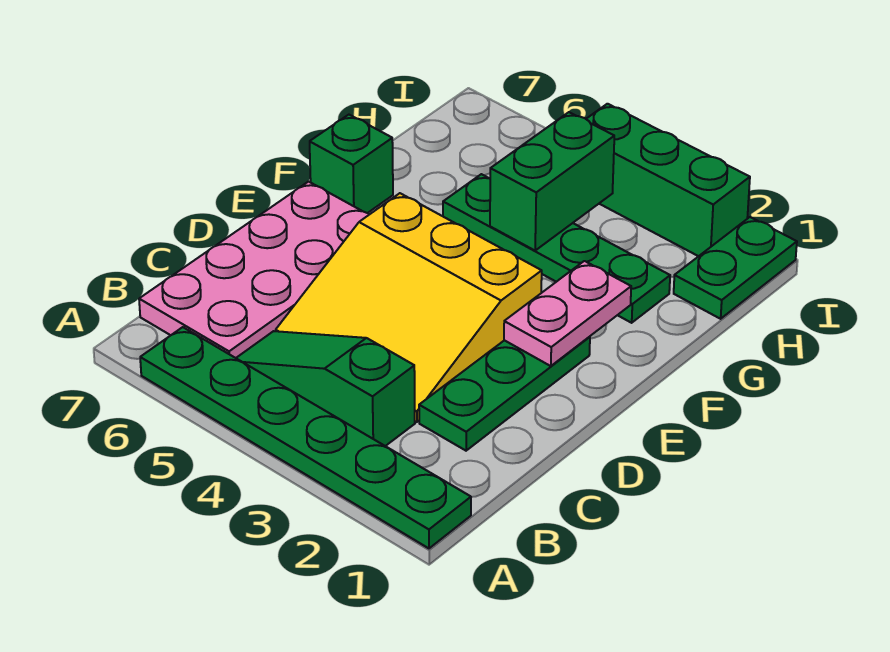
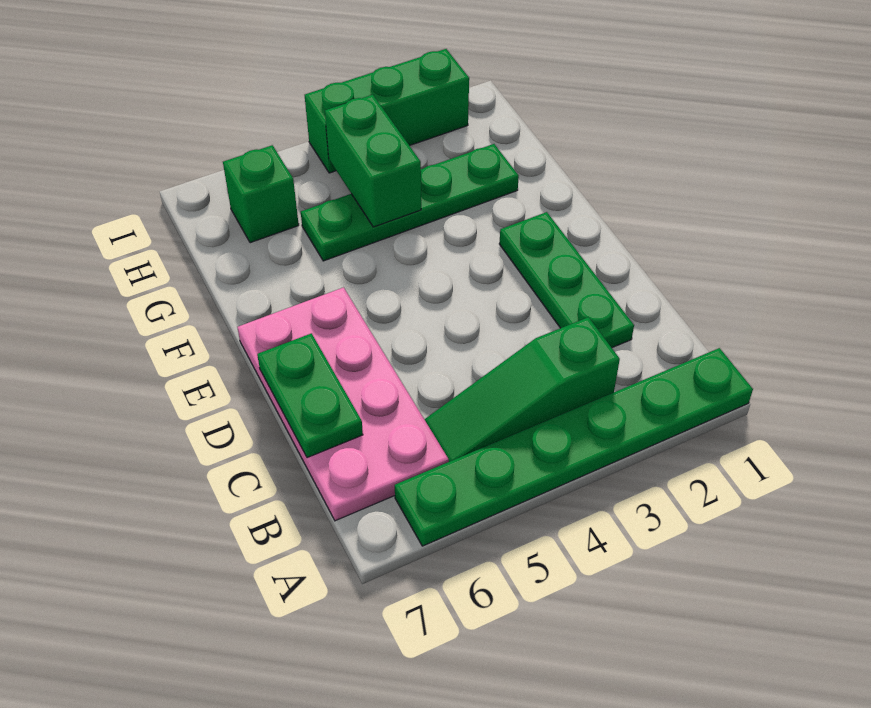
yellow slope C3:E5 level 1 top E -> none
pink plate E2:F2 level 2 -> none
green brick F7 level 1 -> green brick H6 level 1
green plate H1:I1 level 1 -> green plate C7:D7 level 2

